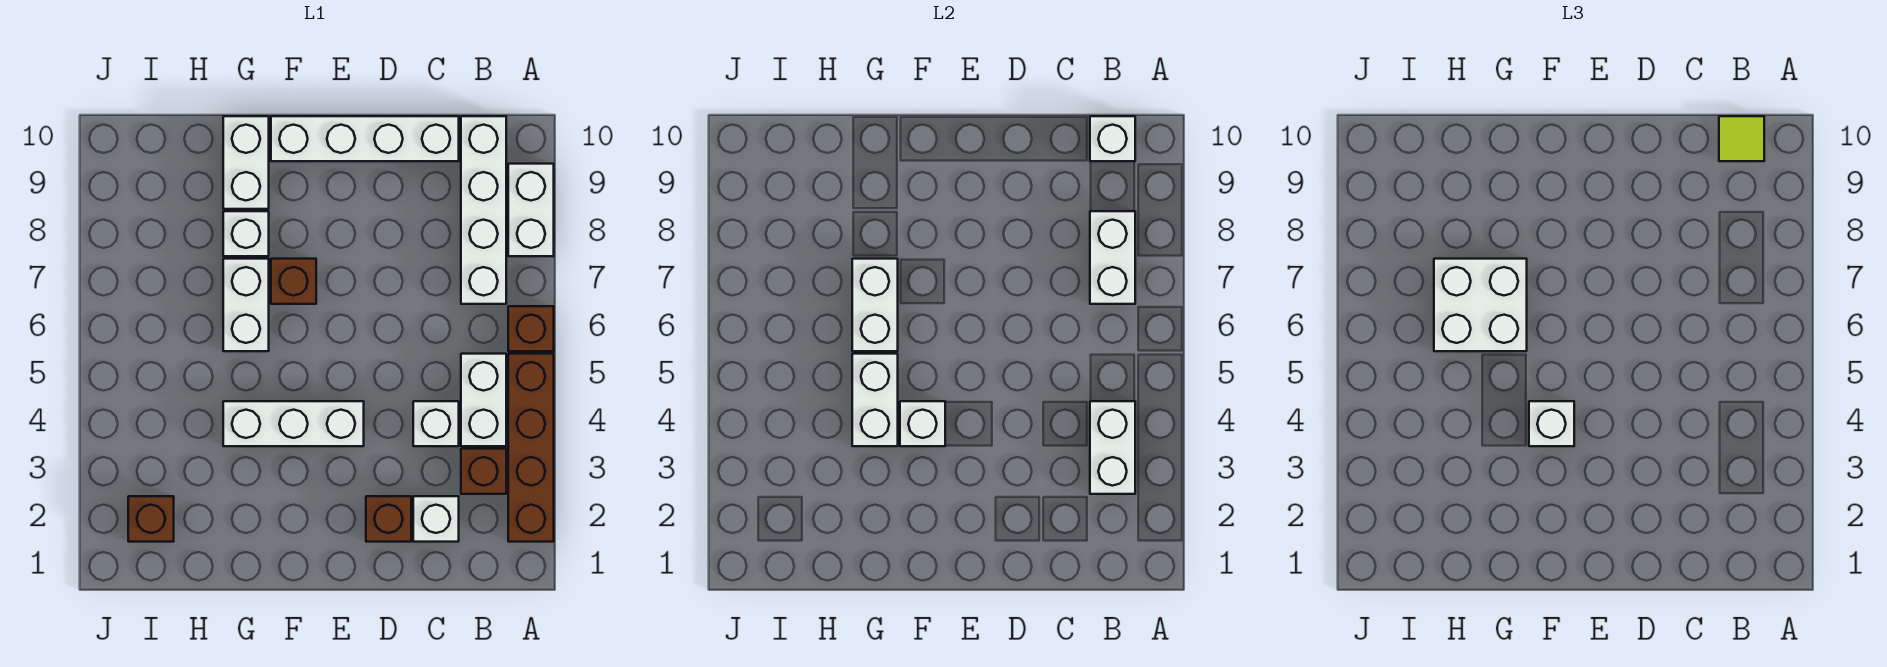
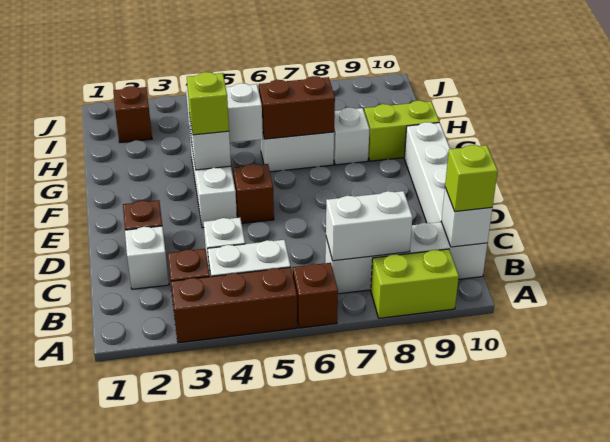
brown brick A2:A5 level 1 -> brown brick A3:A5 level 1
white brick A8:A9 level 1 -> lime brick A8:A9 level 1
white brick B3:B4 level 2 -> none
lime tile B10 level 3 -> lime brick B10 level 3
white brick F4 level 3 -> lime brick F4 level 3
brown brick F7 level 1 -> brown brick E5 level 1
white brick G6:G7 level 2 -> brown brick G6:G7 level 2
white brick G6:H7 level 3 -> none
white brick G9:G10 level 1 -> lime brick G9:G10 level 1

